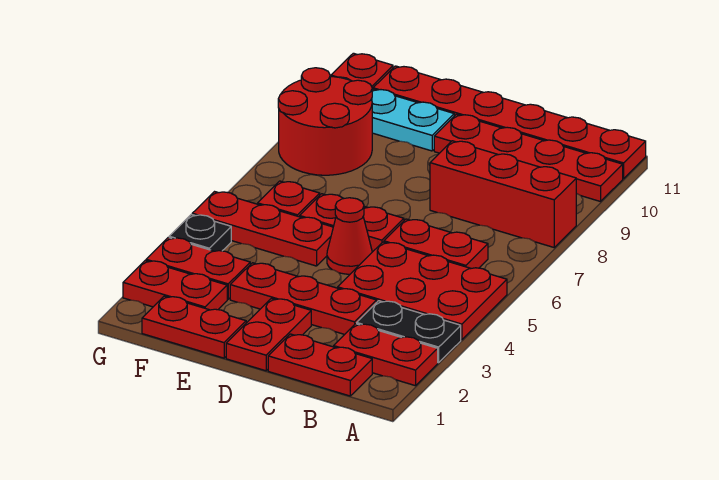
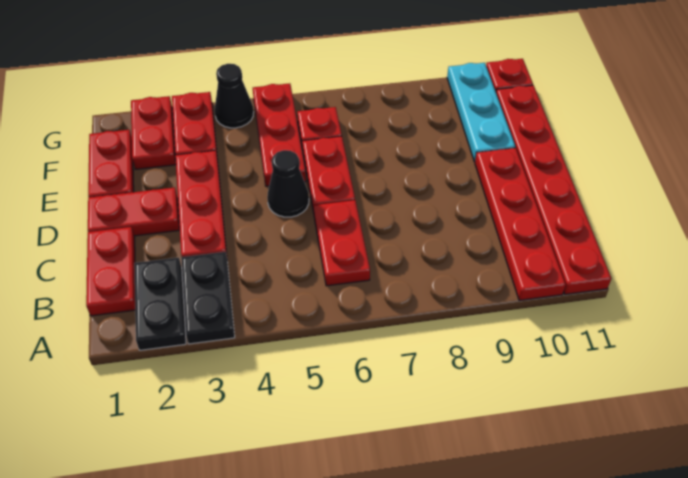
red plate A2:B2 level 1 -> black plate A2:B2 level 1
red plate A4:C5 level 1 -> none
red brick A8:C8 level 1 -> none
red cone D5 level 1 -> black cone D5 level 1
red round brick F8:G9 level 1 -> none
black plate G4 level 1 -> black cone G4 level 1

